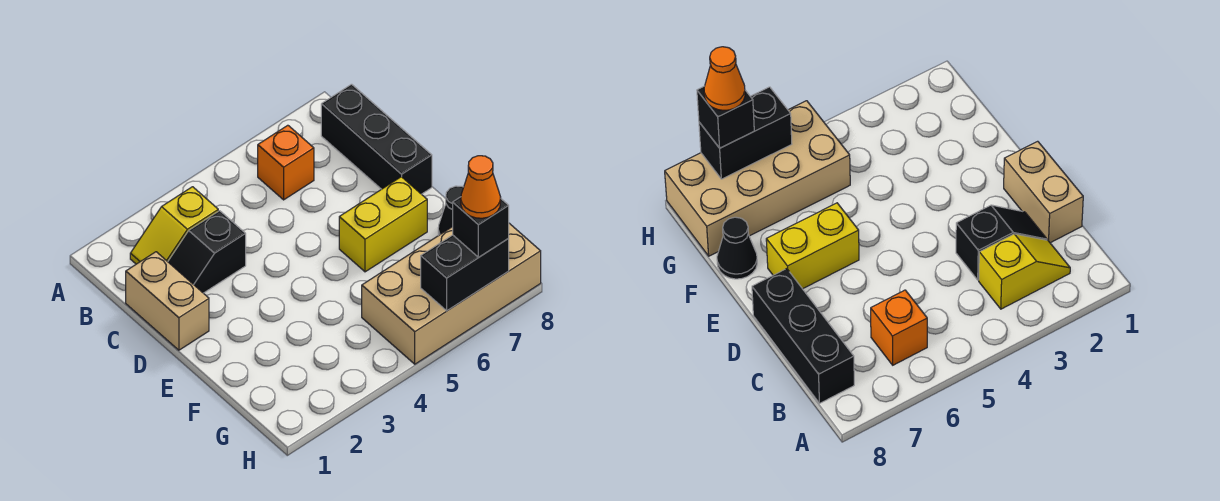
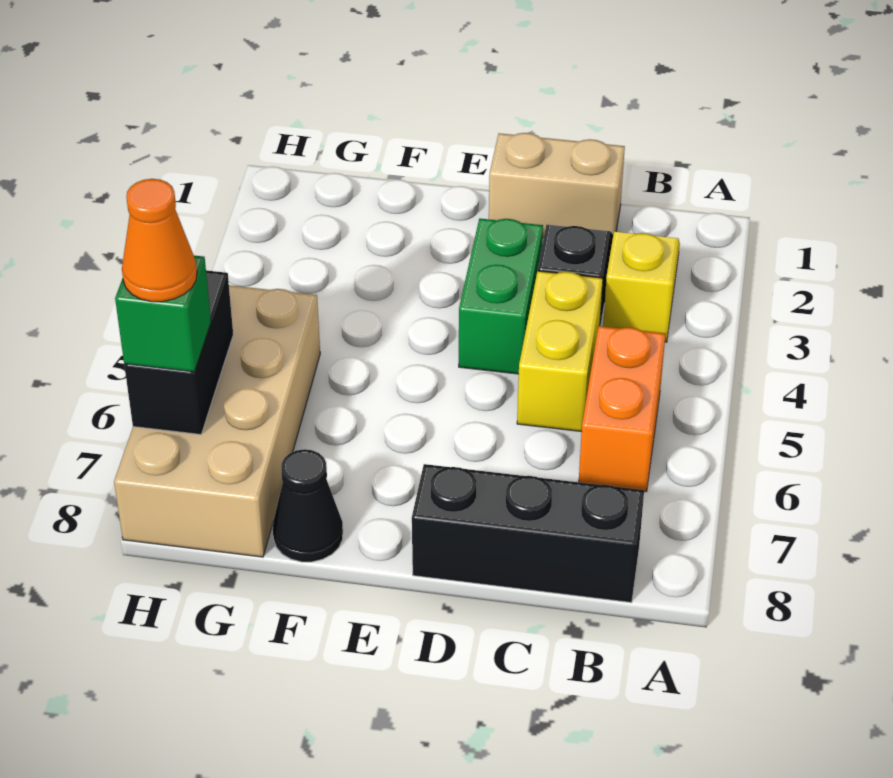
orange brick B6 level 1 -> orange brick B5:B6 level 1
none -> green brick D3:D4 level 1
yellow brick E6:E7 level 1 -> yellow brick C4:C5 level 1
black brick H7 level 3 -> green brick H7 level 3

